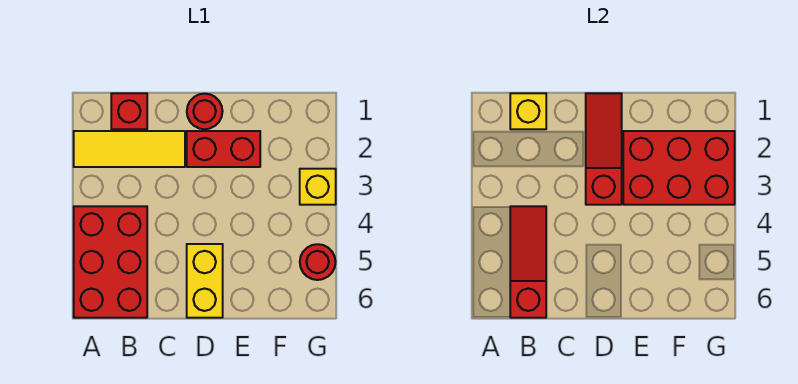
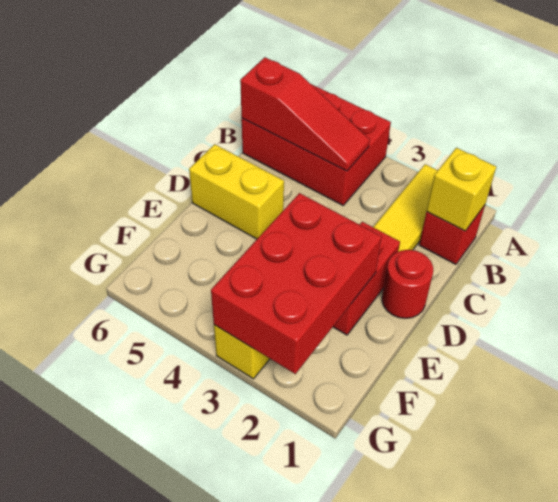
red slope D1:D3 level 2 top 3 -> none
red round brick G5 level 1 -> none

